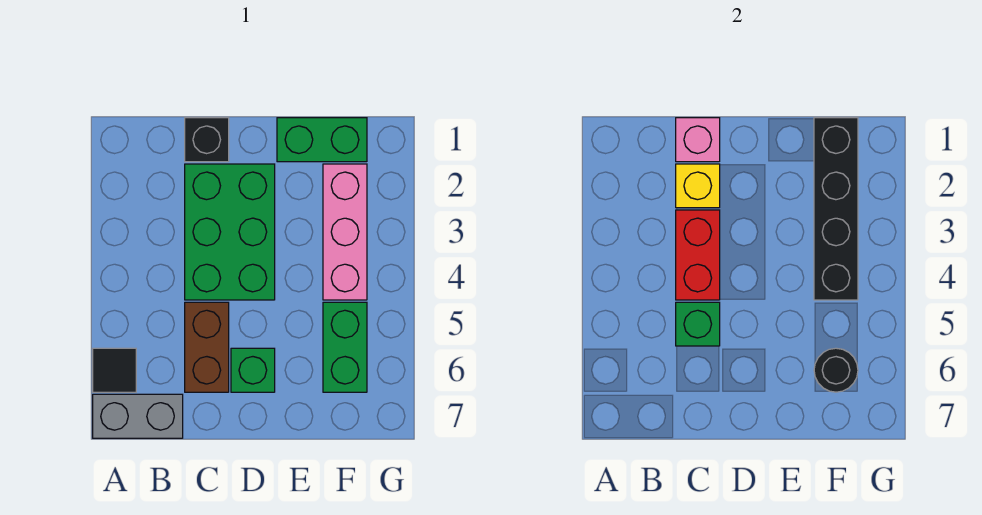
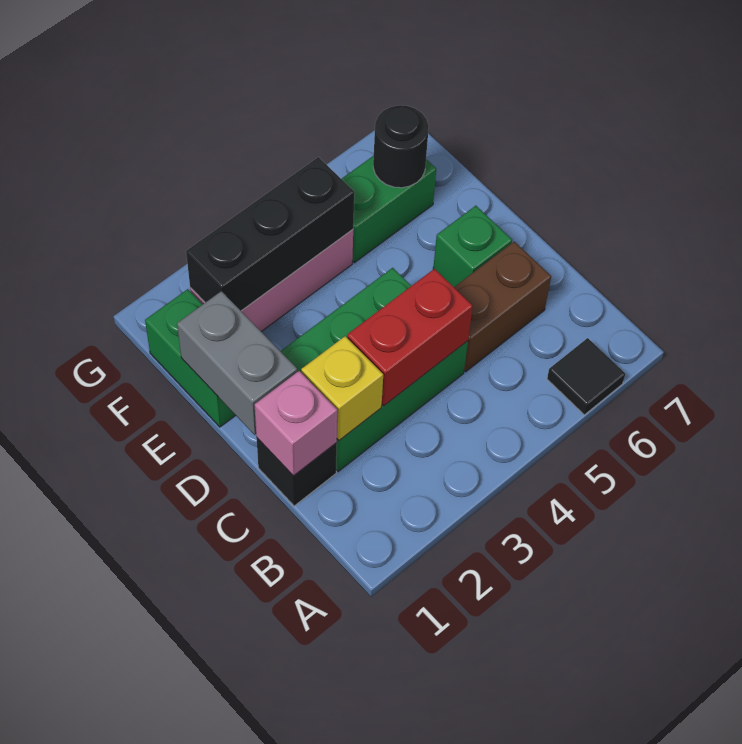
grey brick A7:B7 level 1 -> grey brick D1:E1 level 2
green brick C5 level 2 -> none
black brick F1:F4 level 2 -> black brick F2:F4 level 2

